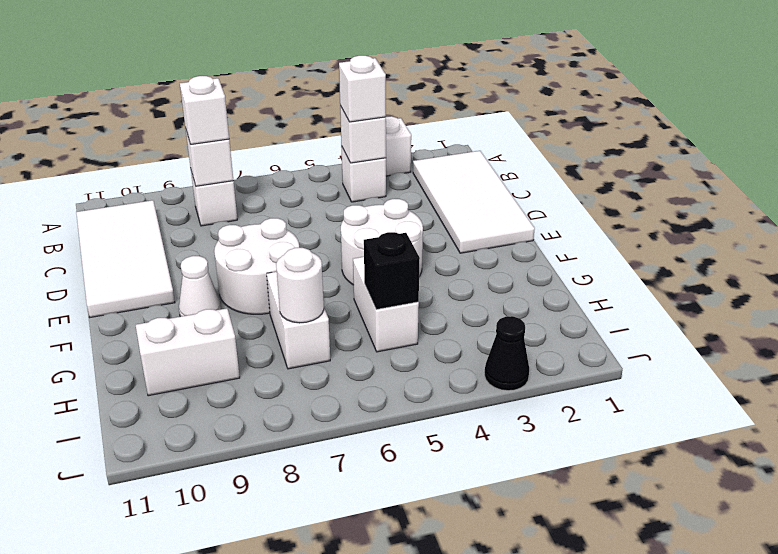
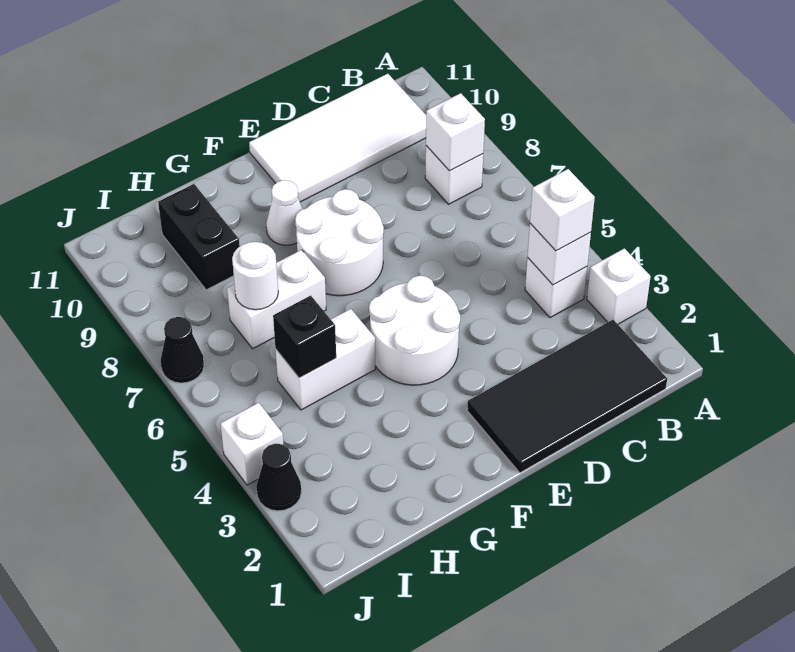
white tile B1:E2 level 1 -> black tile B1:E2 level 1
white brick B8 level 3 -> white brick J4 level 1
white brick H9:H10 level 1 -> black brick H9:H10 level 1
none -> black cone J7 level 1

